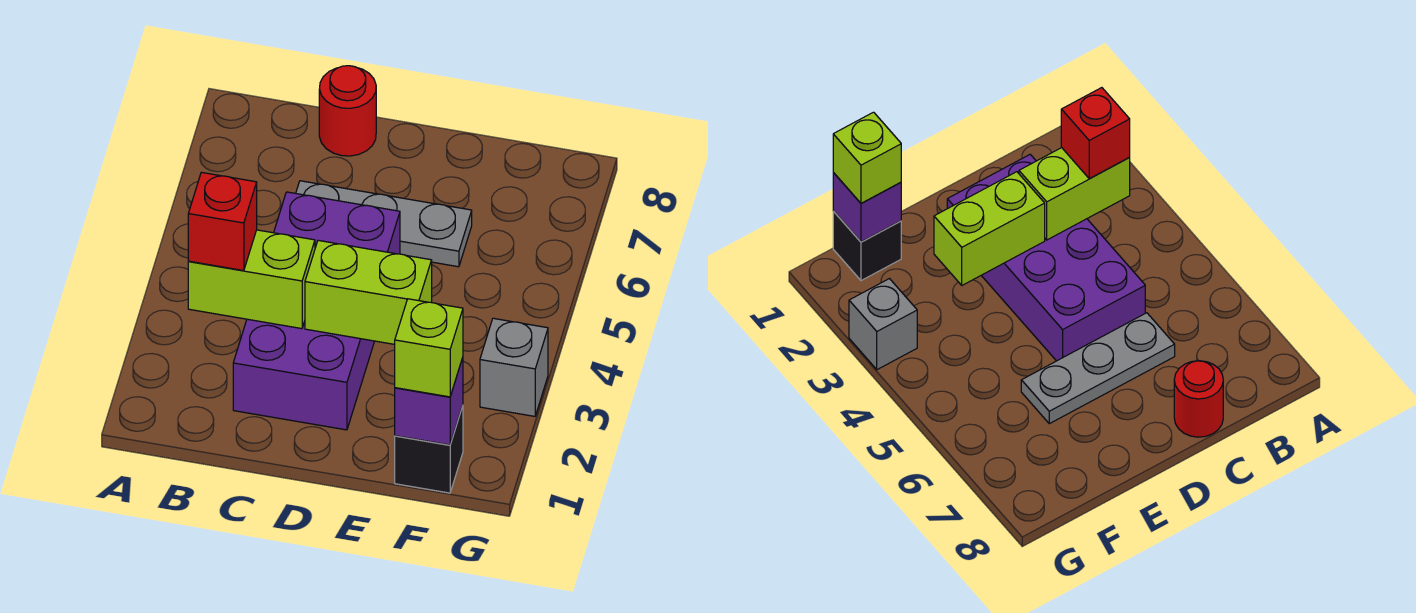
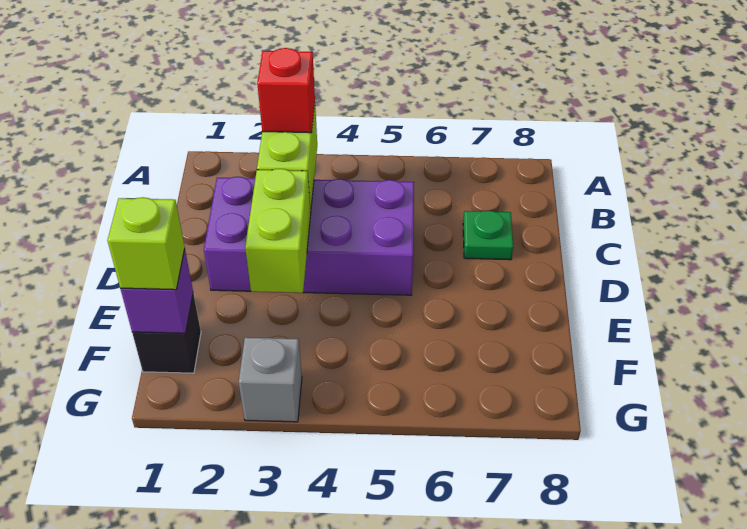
grey plate C6:E6 level 1 -> none
none -> green plate C7 level 1
red round brick C8 level 1 -> none

